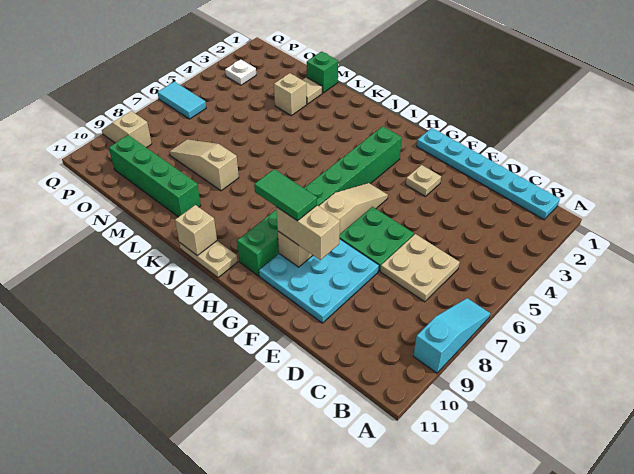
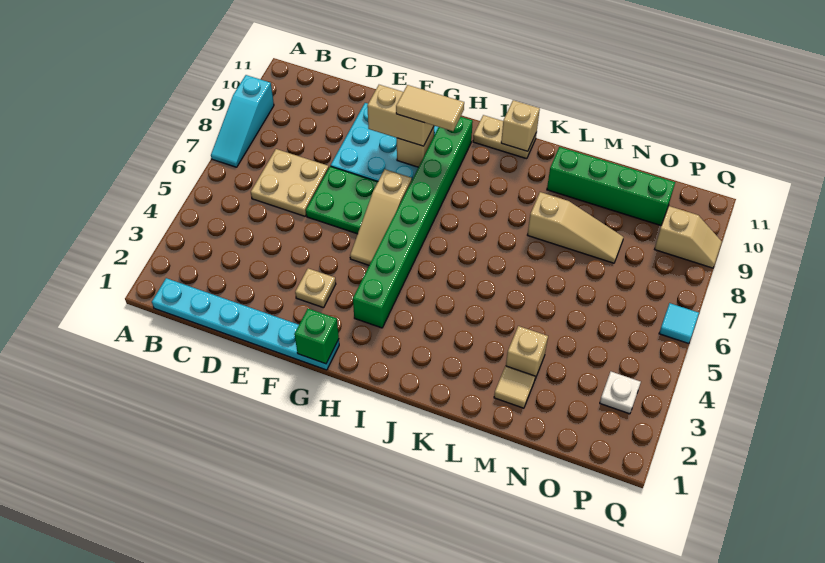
green tile G9:H9 level 4 -> tan tile G9:H9 level 4
green brick M1 level 1 -> green brick G1 level 2
cyan tile P6:Q6 level 1 -> cyan tile Q6 level 1

